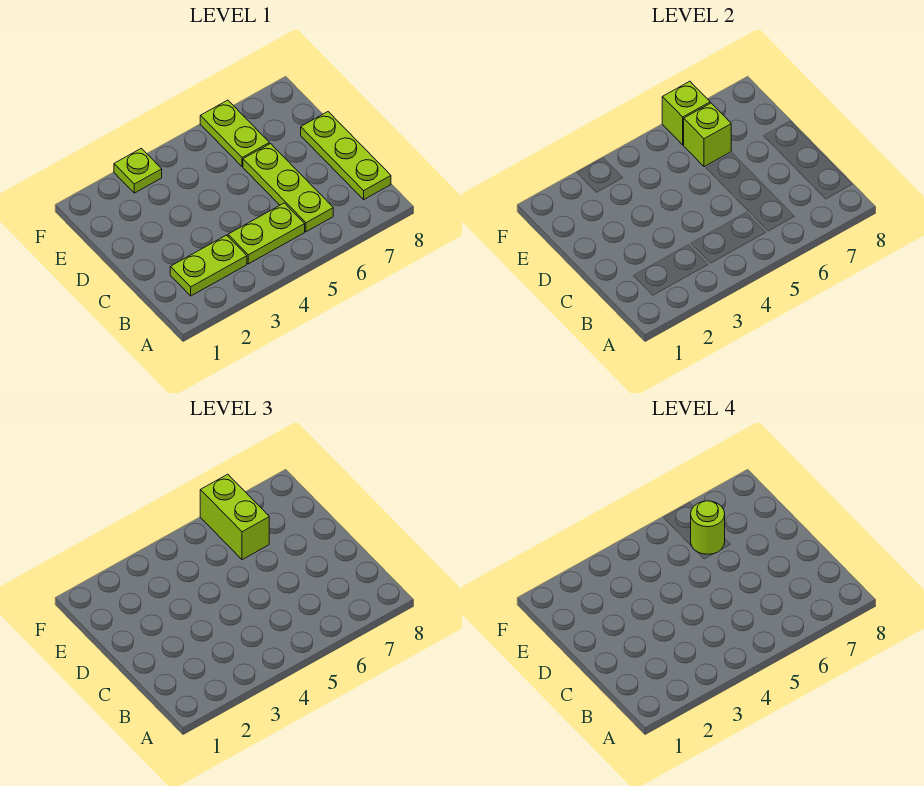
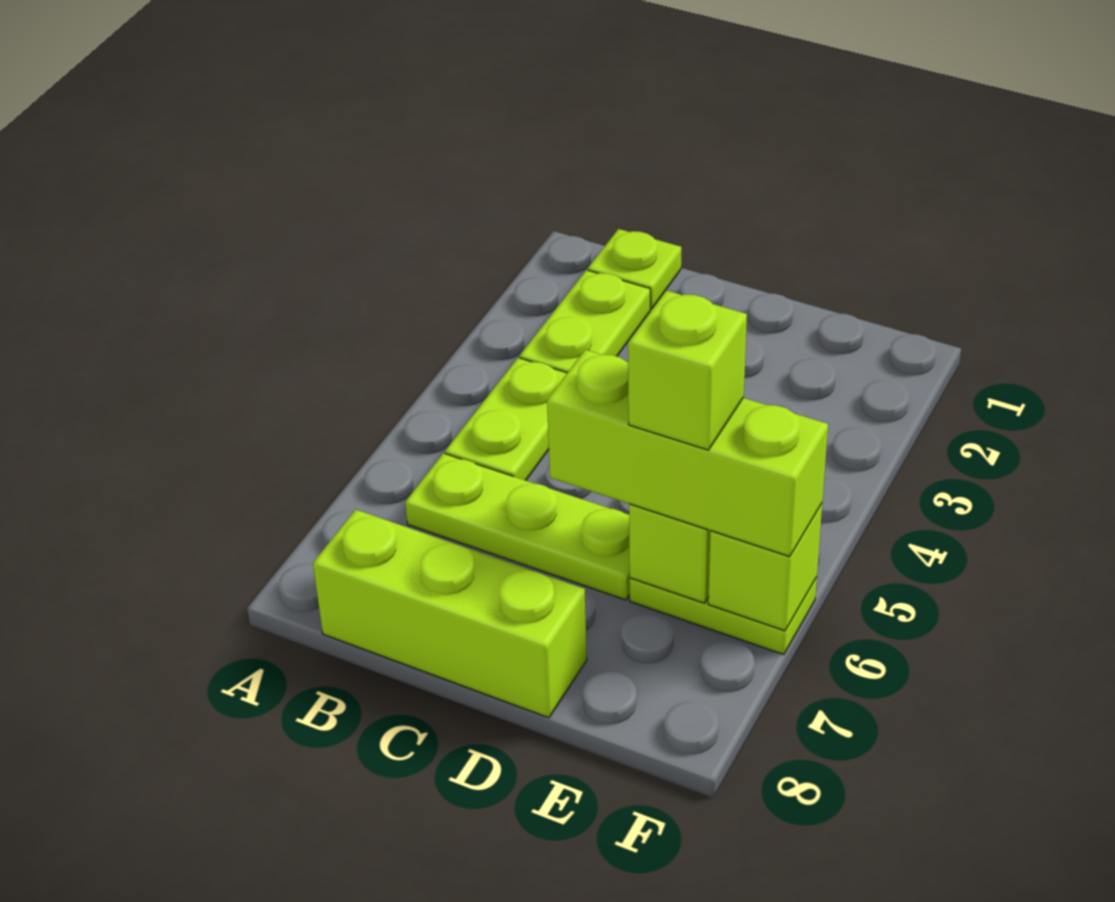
lime plate B8:D8 level 1 -> lime brick B8:D8 level 1
lime brick E6:F6 level 3 -> lime brick D6:F6 level 3
lime round brick E6 level 4 -> lime brick E6 level 4
lime plate F3 level 1 -> lime plate B1 level 1

